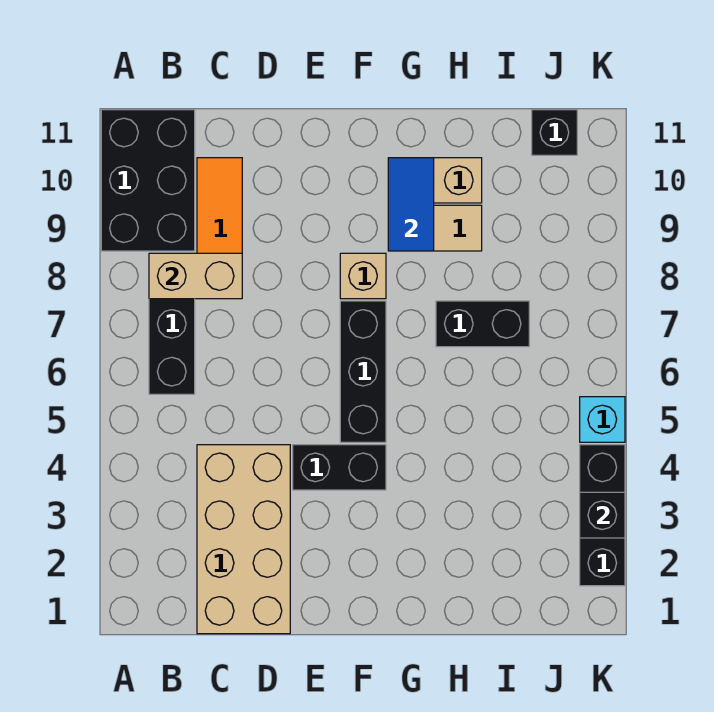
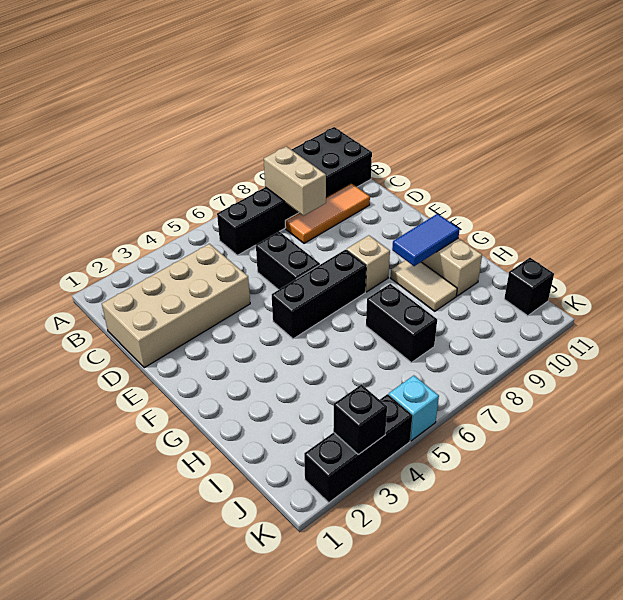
black brick E4:F4 level 1 -> black brick D6:E6 level 1

